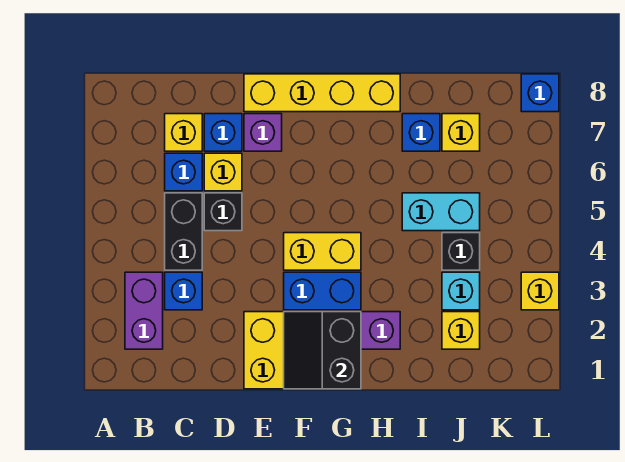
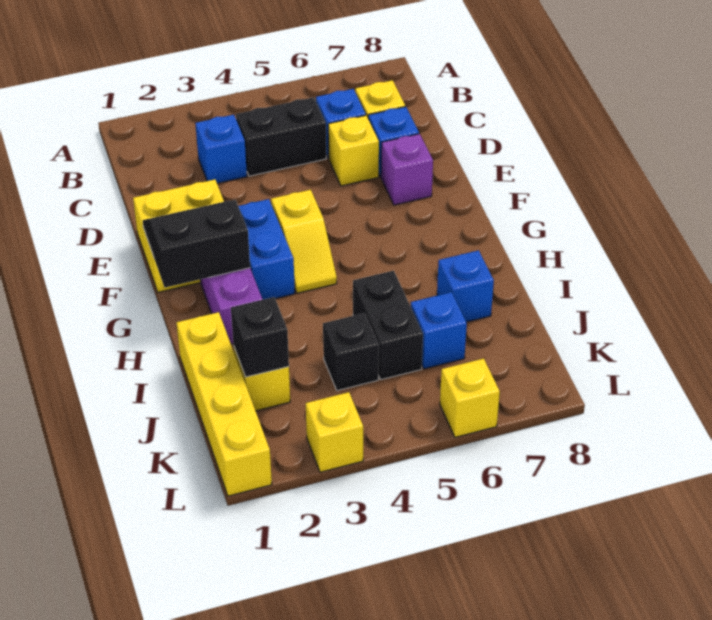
purple brick B2:B3 level 1 -> none
black brick D5 level 1 -> black brick J2 level 2
yellow brick E8:H8 level 1 -> yellow brick I1:L1 level 1
yellow brick F4:G4 level 1 -> yellow slope F4:G4 level 1 top F
cyan brick I5:J5 level 1 -> black brick I5:J5 level 1
cyan brick J3 level 1 -> none
yellow brick J7 level 1 -> yellow brick L6 level 1
blue brick L8 level 1 -> blue brick J6 level 1

